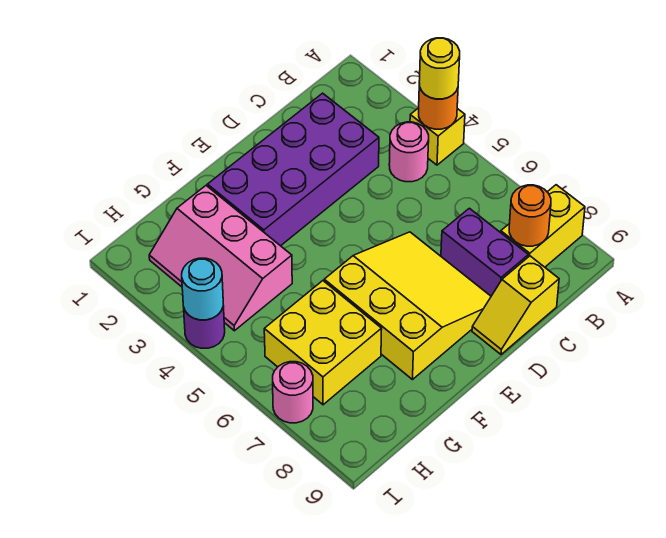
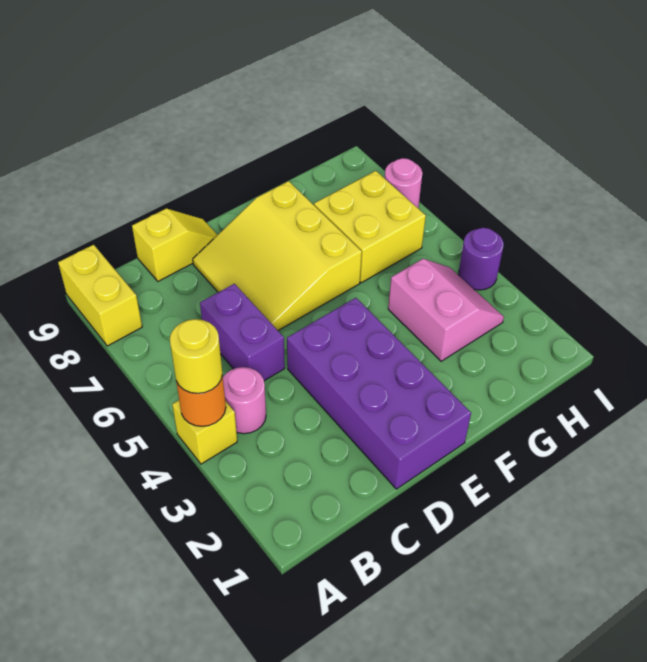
yellow brick A8:B8 level 1 -> yellow brick A8:A9 level 1
orange round brick B8 level 2 -> none
purple brick C2:F3 level 1 -> purple brick D1:E4 level 1
purple brick C7:C8 level 1 -> purple brick C5:C6 level 1
pink slope G2:H4 level 1 top G -> pink slope G3:H4 level 1 top G
cyan round brick I4 level 2 -> none

